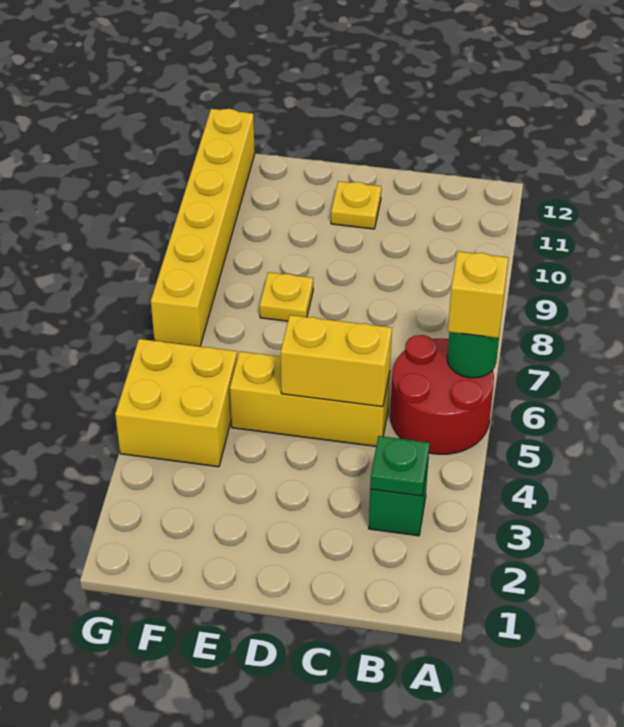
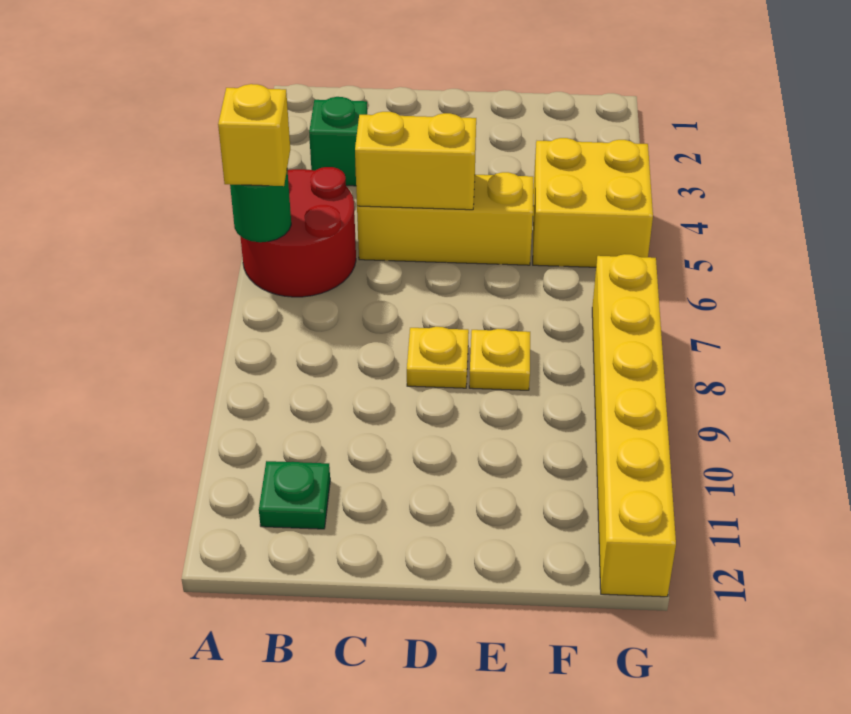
green plate B3 level 2 -> green plate B11 level 1
yellow plate D11 level 1 -> yellow plate D8 level 1

